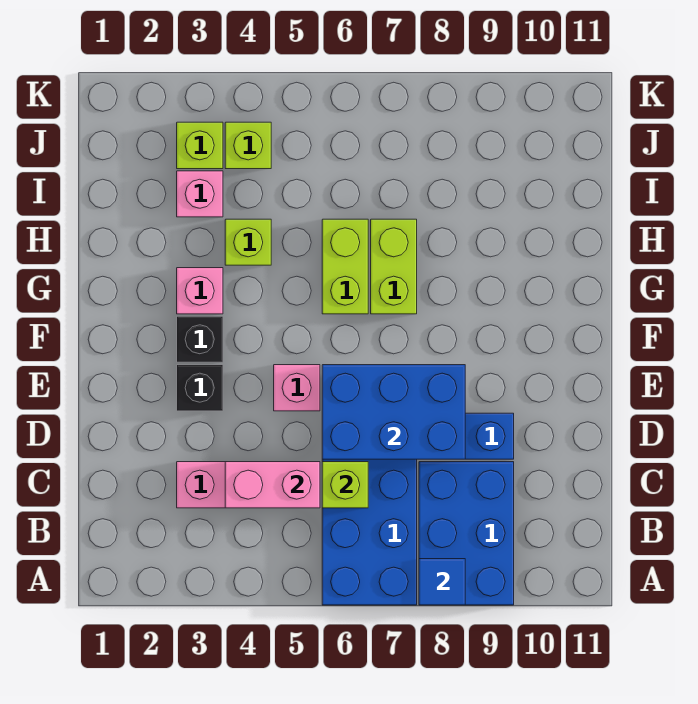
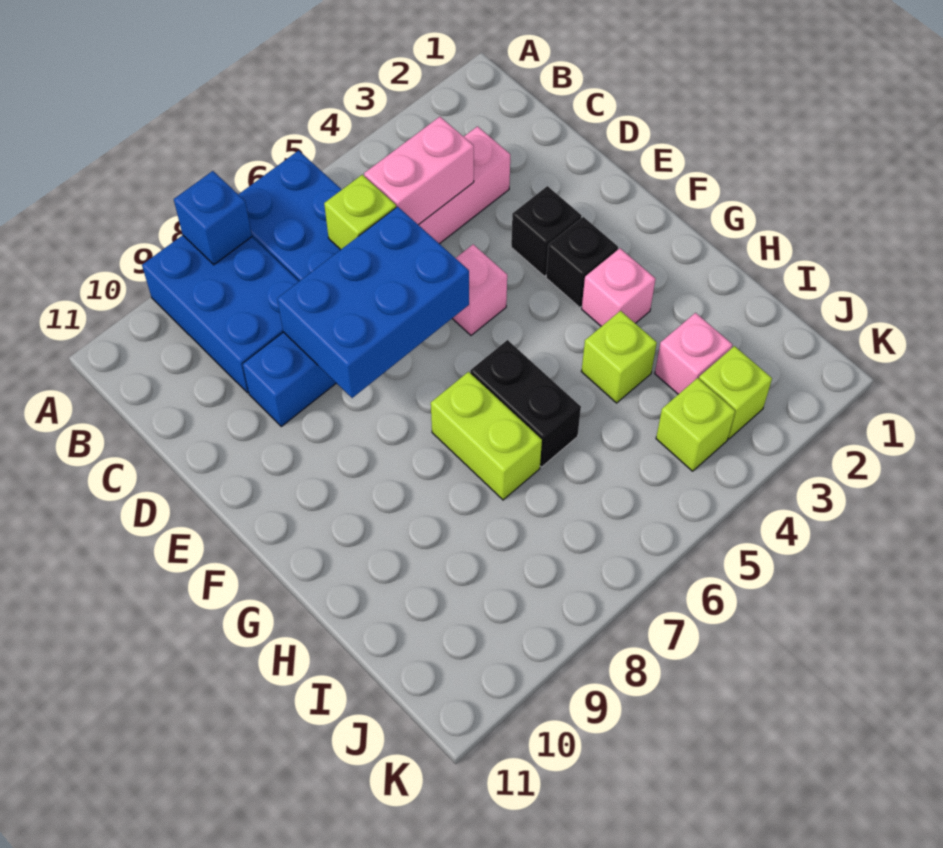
blue tile A8 level 2 -> blue brick A8 level 2
lime brick G6:H6 level 1 -> black brick G6:H6 level 1

